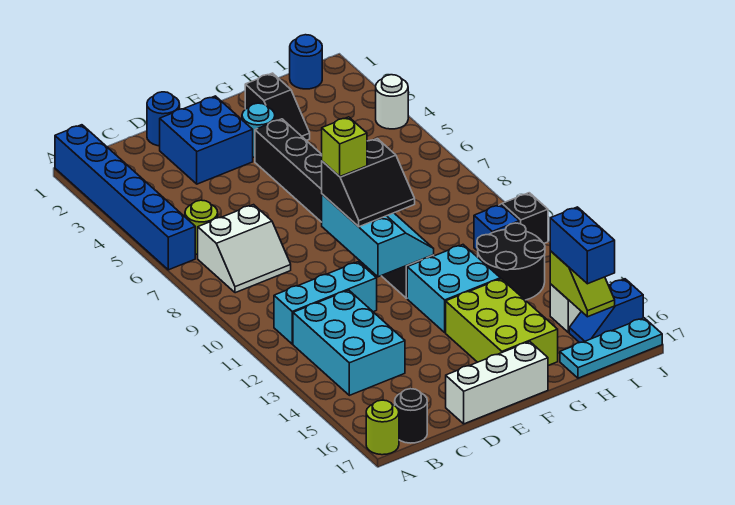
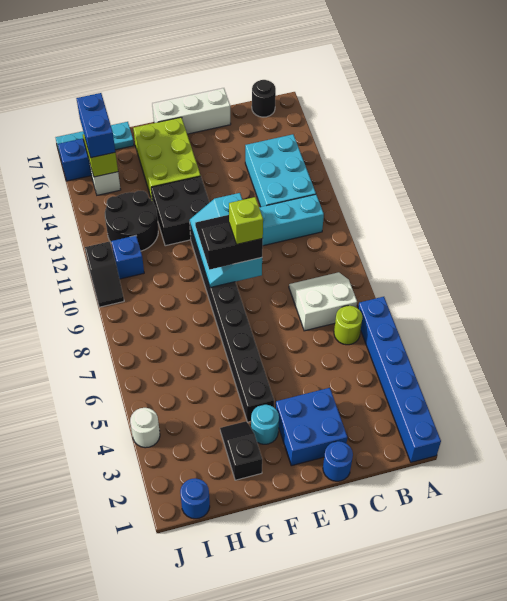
lime round brick A17 level 1 -> none
cyan brick F12:G13 level 1 -> black brick F12:G13 level 1

